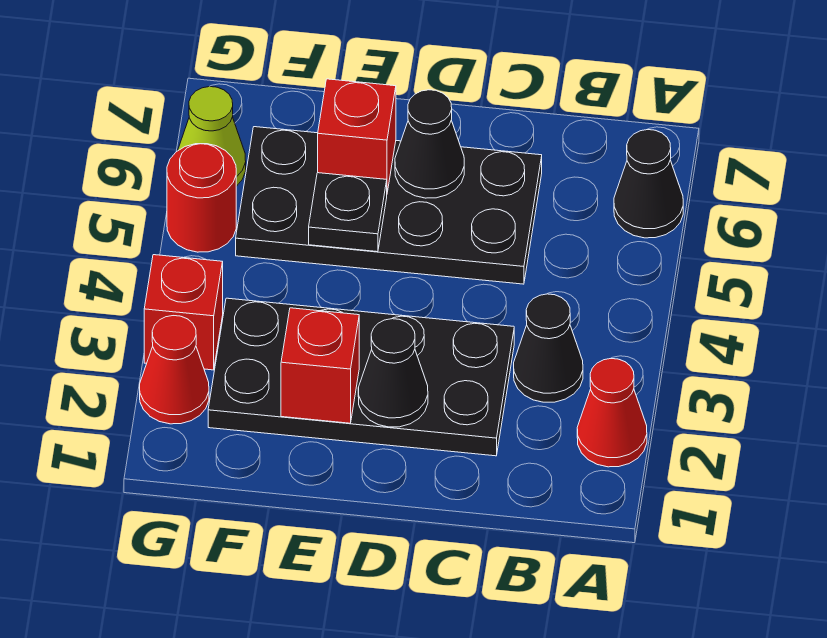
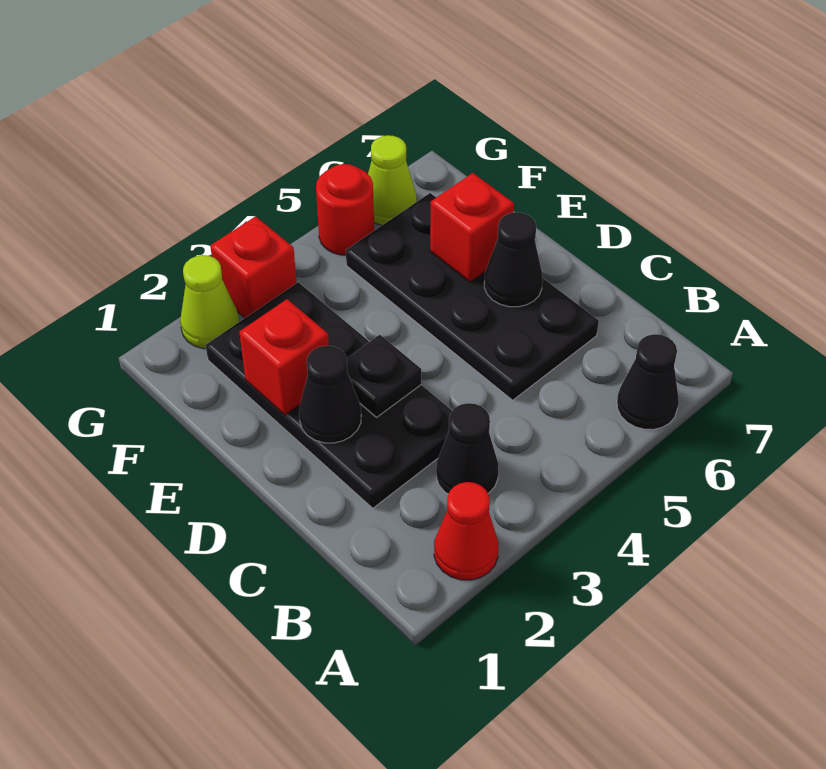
black plate E5 level 2 -> black plate D3 level 2
red cone G2 level 1 -> lime cone G2 level 1

